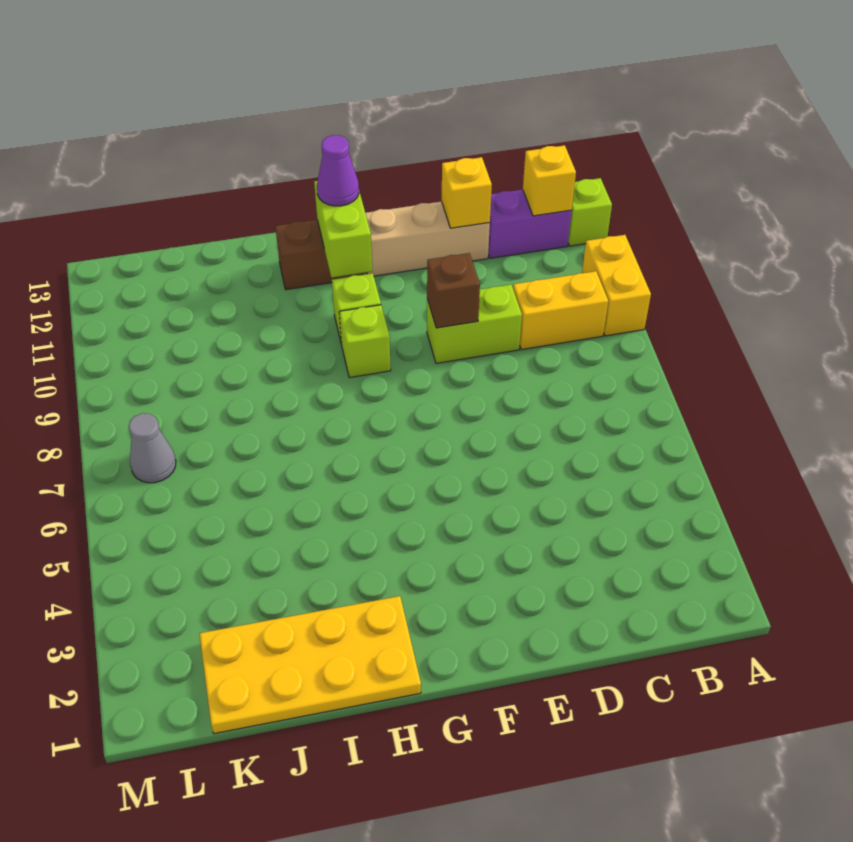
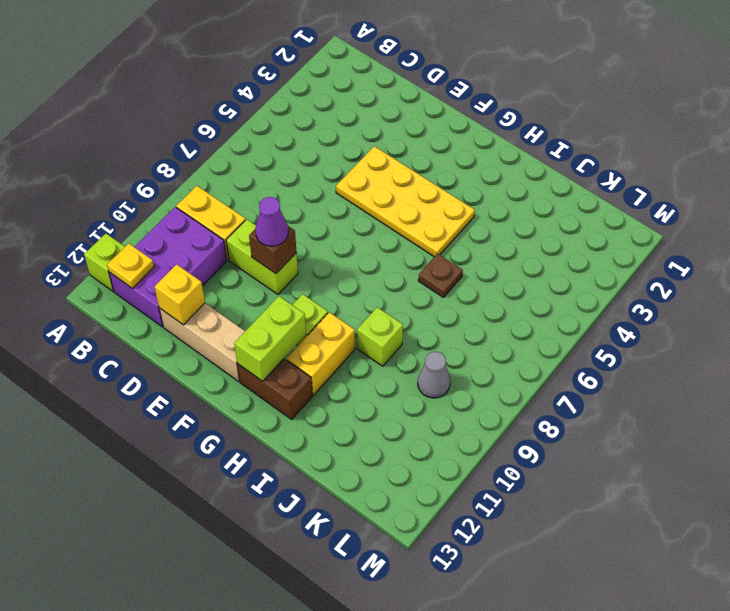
yellow brick A9:A10 level 1 -> yellow brick H10:H11 level 1
purple brick B12:C12 level 1 -> purple brick B10:C12 level 1
yellow brick B12 level 2 -> yellow plate B12 level 2
lime brick G9 level 1 -> lime brick I9 level 1
purple cone G12 level 3 -> purple cone E9 level 3
yellow plate H1:K2 level 1 -> yellow plate E4:H5 level 1
none -> brown plate I6 level 1
grey cone L7 level 1 -> grey cone K9 level 1

